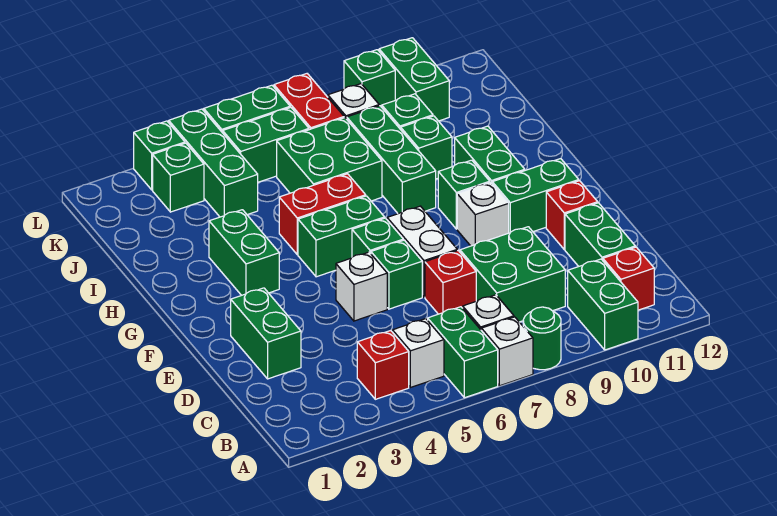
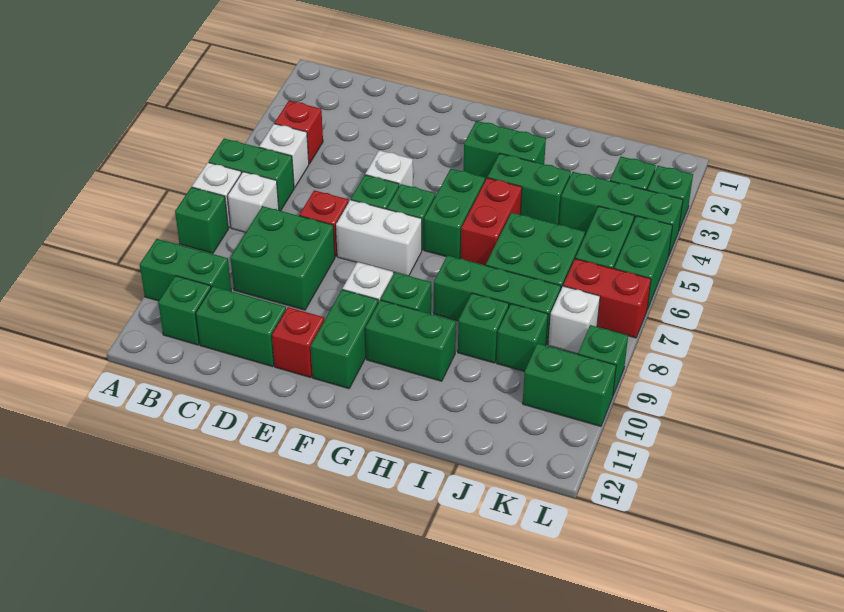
green round brick A8 level 1 -> green brick A8 level 1
red brick B11 level 1 -> green brick B11 level 1
green brick D2:E2 level 1 -> green brick H4:I4 level 1

